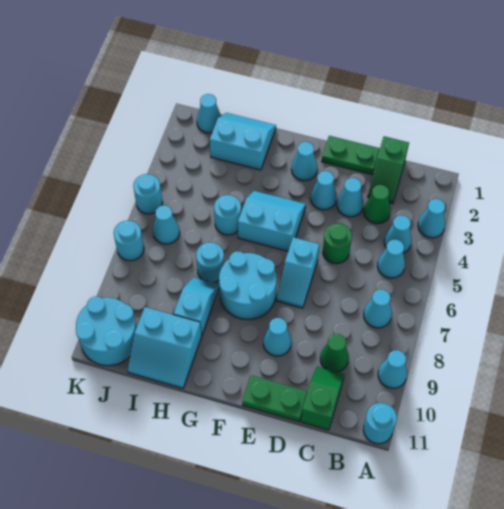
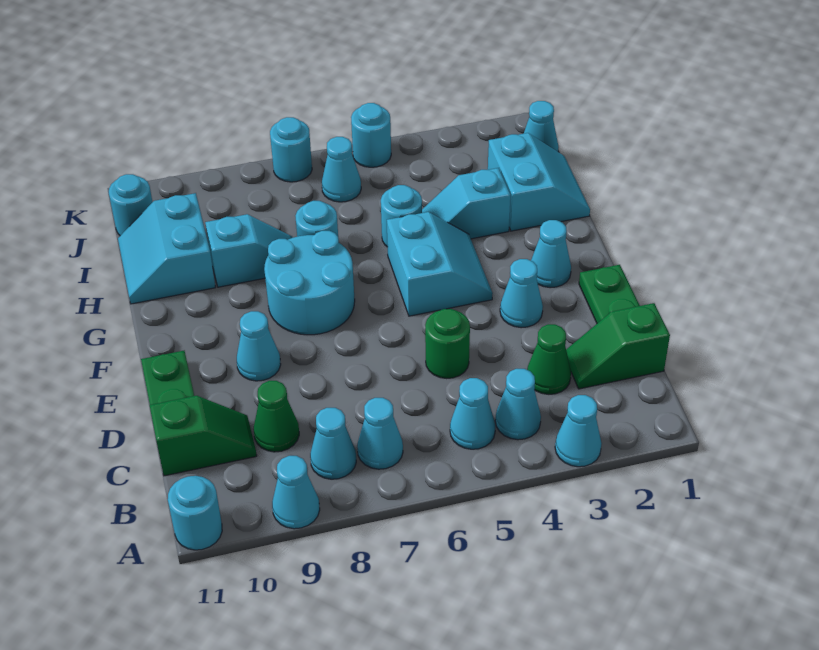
cyan cone D3 level 1 -> cyan cone B8 level 1
cyan slope E6:E7 level 1 top 6 -> cyan slope H3:H4 level 1 top 3
cyan round brick J10:K11 level 1 -> cyan round brick J11 level 1

